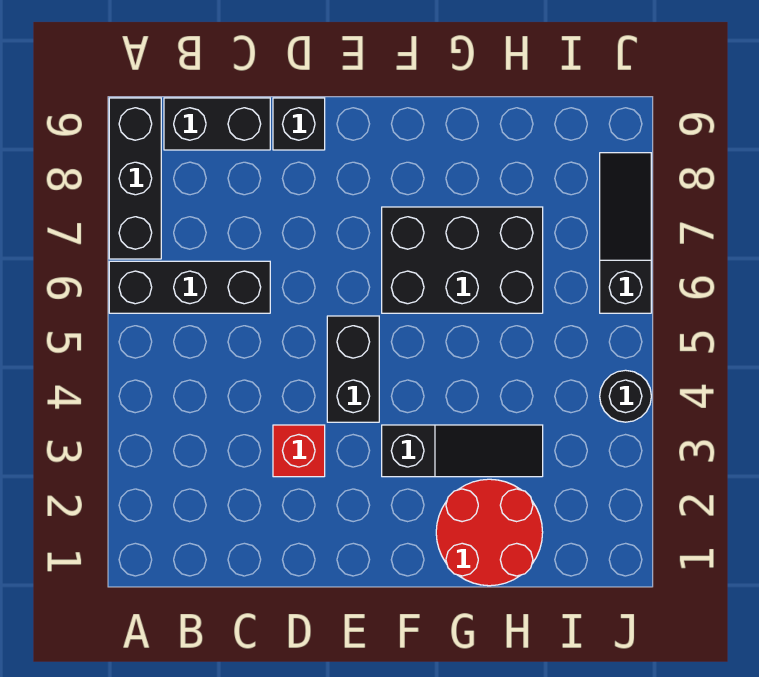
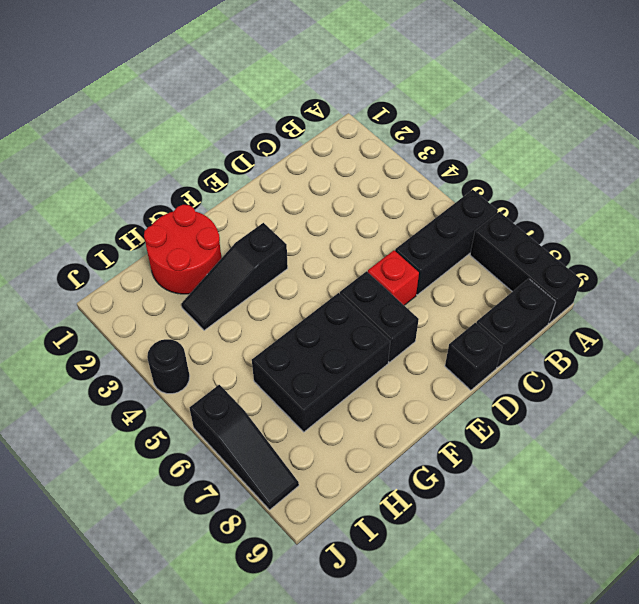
red brick D3 level 1 -> red brick D6 level 1
black brick E4:E5 level 1 -> black brick E6:E7 level 1

